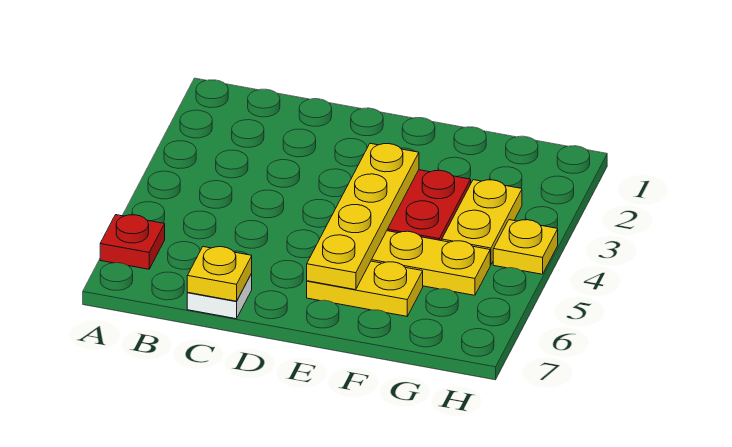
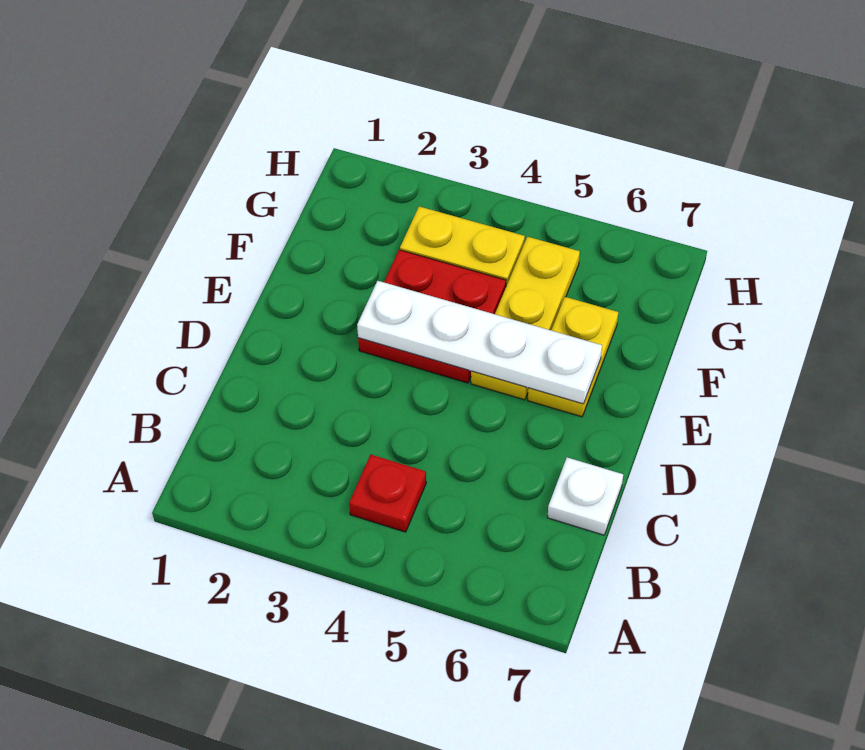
red plate A6 level 1 -> red plate B4 level 1
yellow plate C7 level 2 -> none
yellow plate E3:E6 level 2 -> white plate E3:E6 level 2
yellow plate H4 level 1 -> none

